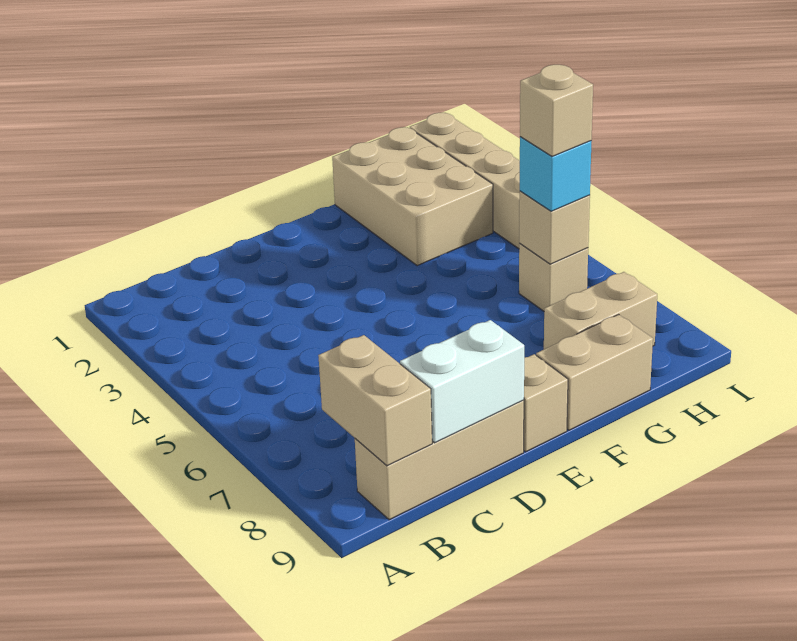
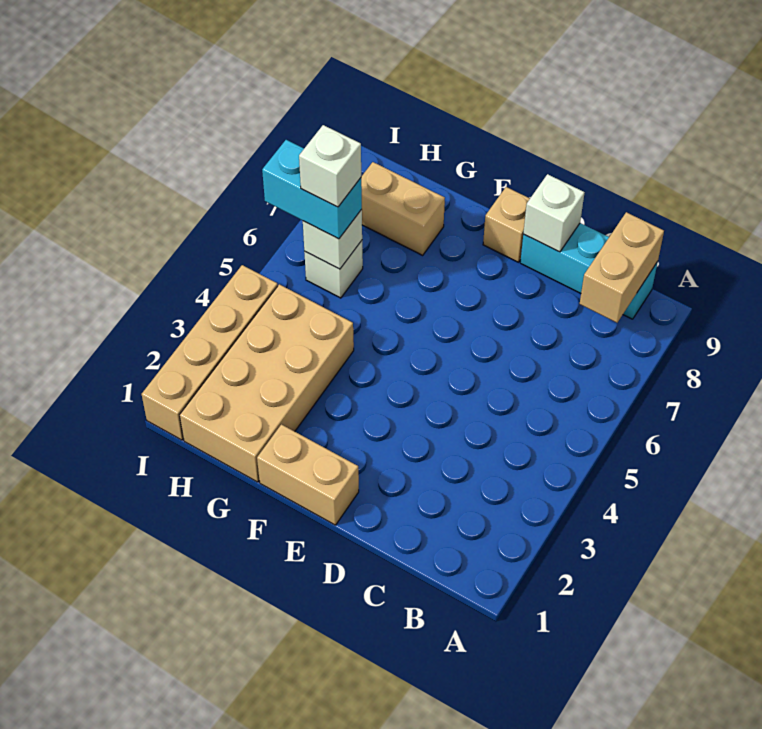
tan brick B9:D9 level 1 -> cyan brick B9:D9 level 1
white brick C9:D9 level 2 -> white brick D9 level 2
tan brick F9:G9 level 1 -> tan brick E1:F1 level 1
tan brick G1:H3 level 1 -> tan brick G1:H4 level 1
tan brick H6 level 1 -> white brick H6 level 1
tan brick H6 level 2 -> white brick H6 level 2
cyan brick H6 level 3 -> cyan brick H6:I6 level 3
tan brick H6 level 4 -> white brick H6 level 4

